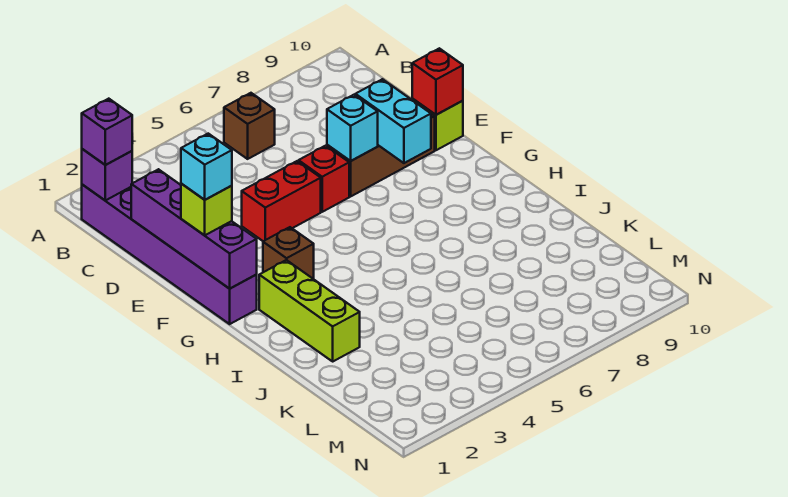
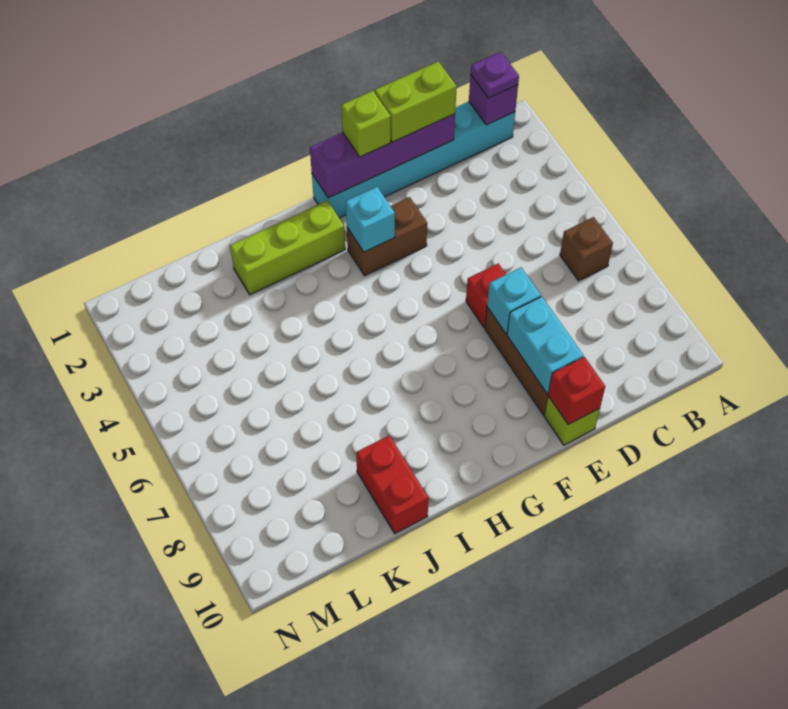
purple brick B1:G1 level 1 -> cyan brick B1:G1 level 1
purple brick B1 level 3 -> purple plate B1 level 3
none -> lime brick D1:E1 level 3
red brick E4:E5 level 1 -> red brick J9:J10 level 1
cyan brick E8:F8 level 2 -> cyan brick E8:E9 level 2
cyan brick F1 level 4 -> cyan brick G3 level 2
brown brick G3 level 1 -> brown brick F3:G3 level 1

